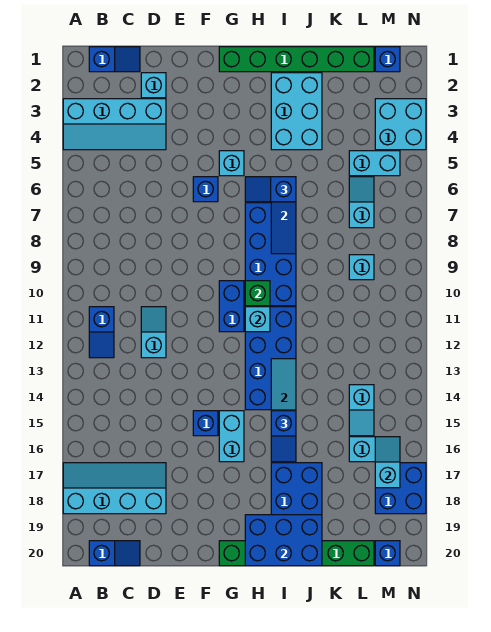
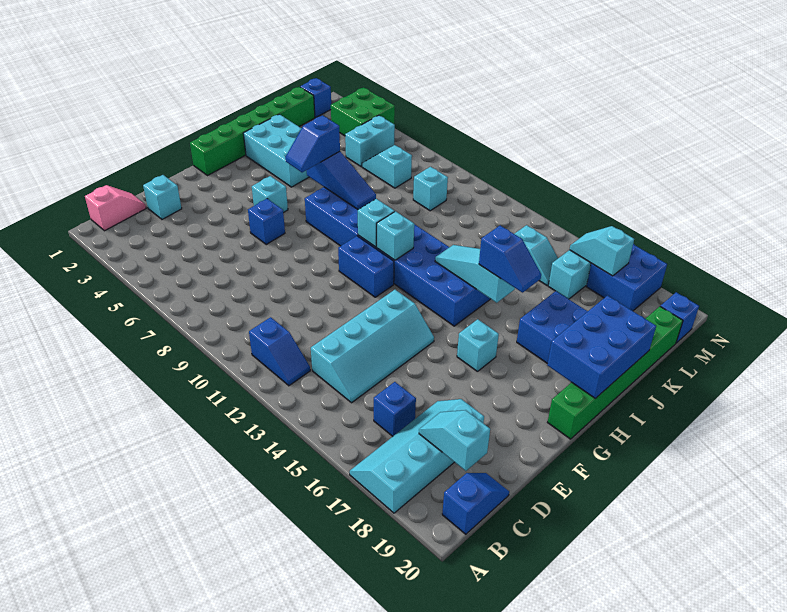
cyan slope A3:D4 level 1 top 3 -> cyan slope C13:F14 level 1 top 13
blue slope B1:C1 level 1 top B -> pink slope B1:C1 level 1 top B
cyan slope D11:D12 level 1 top 12 -> cyan slope C18:C19 level 2 top 19
blue brick F15 level 1 -> blue brick C16 level 1
cyan brick G15:G16 level 1 -> cyan brick G16 level 1
green brick H10 level 2 -> cyan brick H10 level 2
cyan brick M3:N4 level 1 -> green brick M3:N4 level 1

